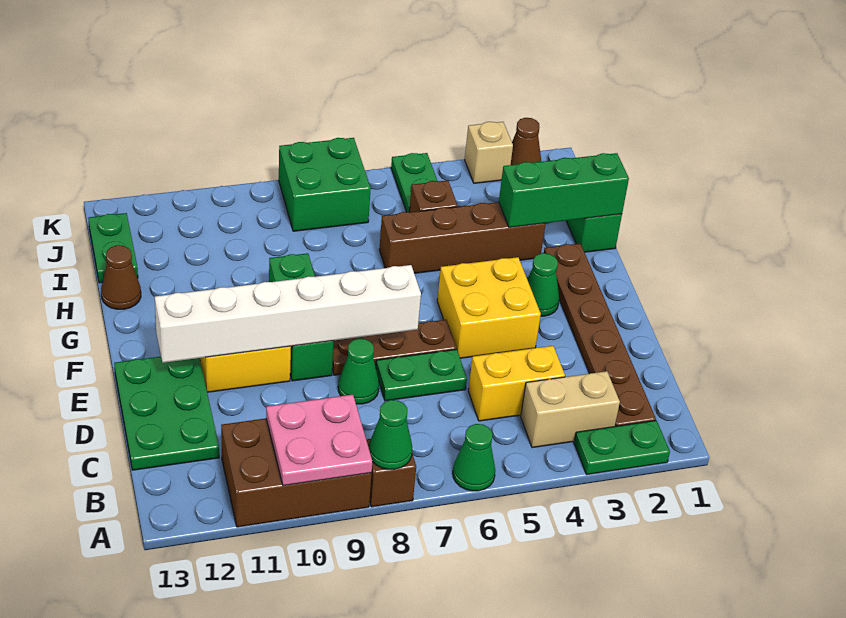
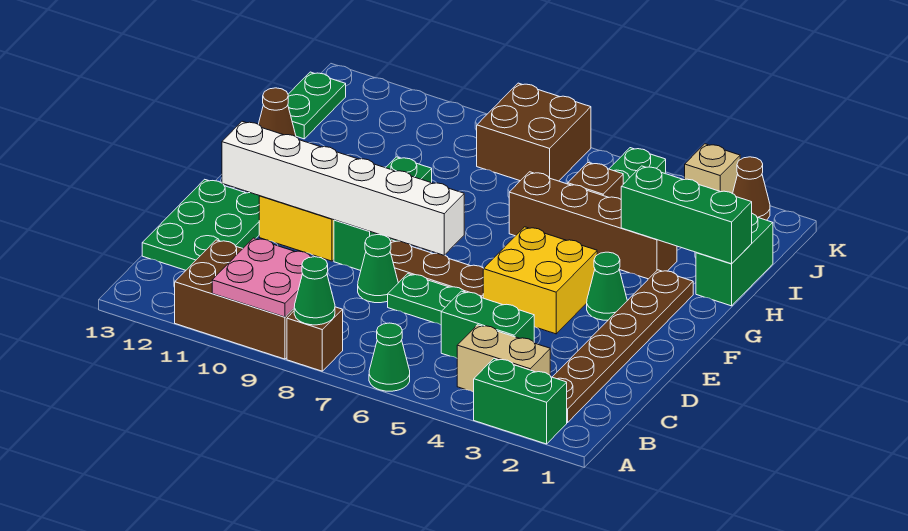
green plate A2:A3 level 1 -> green brick A2:A3 level 1
yellow brick C4:C5 level 1 -> green brick C4:C5 level 1
green brick J7:K8 level 1 -> brown brick J7:K8 level 1

